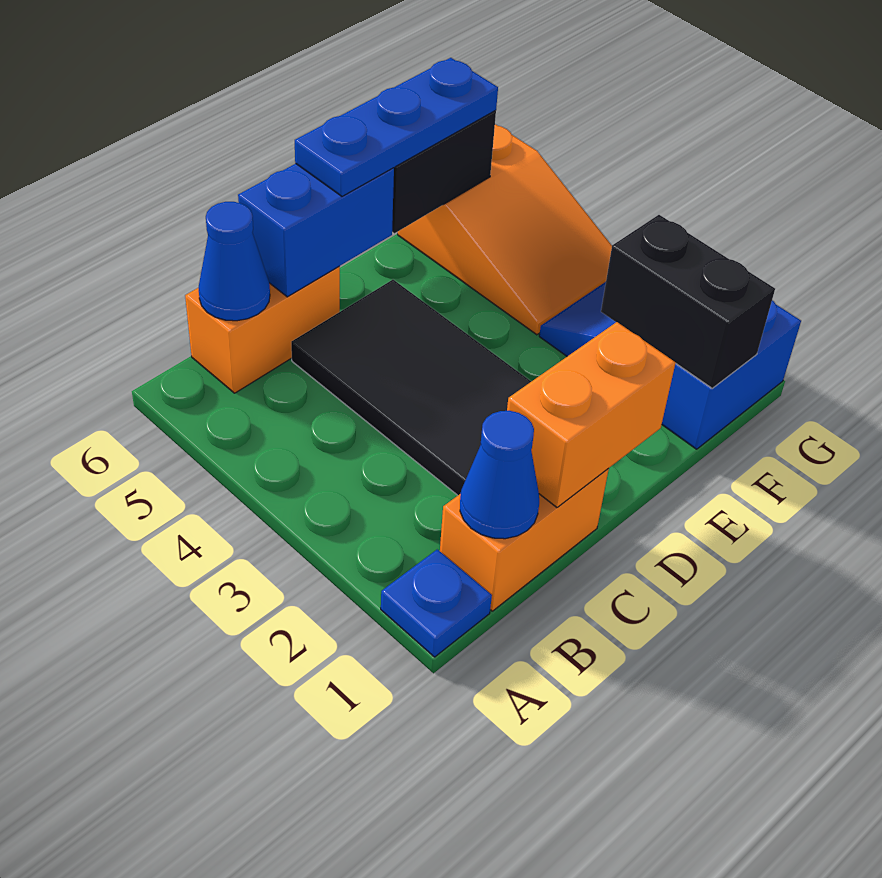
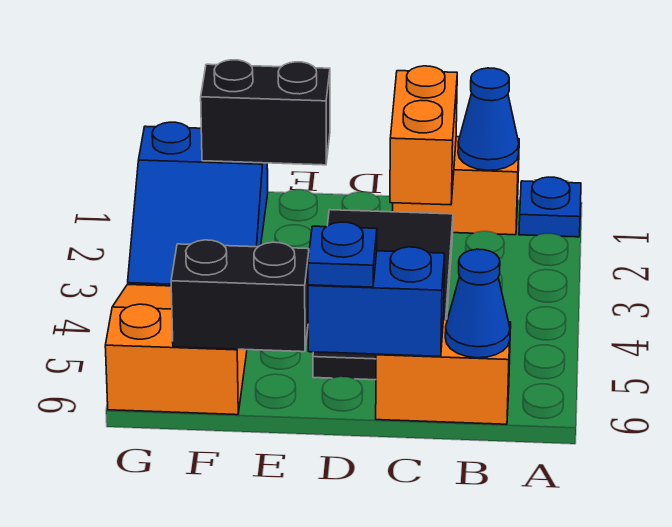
orange brick C1:D1 level 2 -> orange brick C1:C2 level 2
blue plate D6:F6 level 3 -> blue plate D6 level 3
black brick F1:F2 level 2 -> black brick E1:F1 level 2

